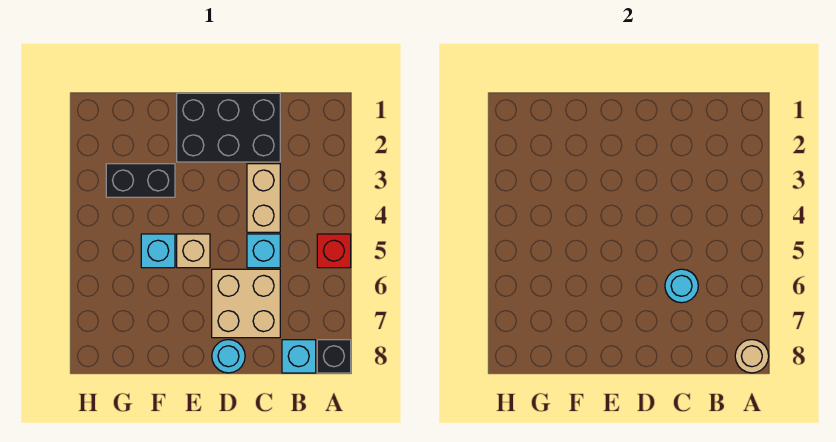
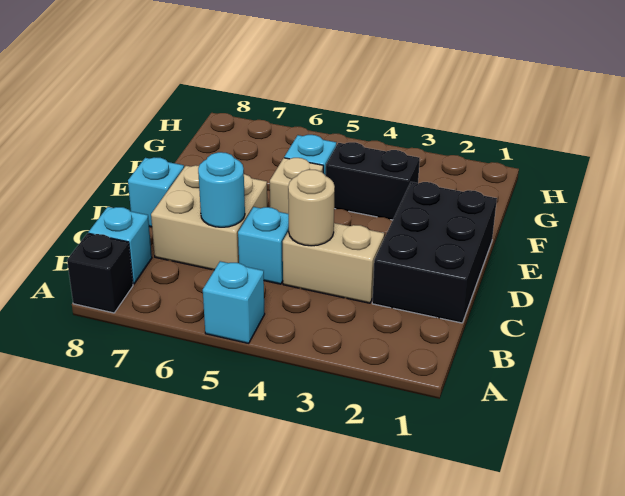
red brick A5 level 1 -> cyan brick A5 level 1
tan round brick A8 level 2 -> tan round brick C4 level 2
cyan round brick D8 level 1 -> cyan brick D8 level 1
black brick F3:G3 level 1 -> black brick F3:F4 level 1

